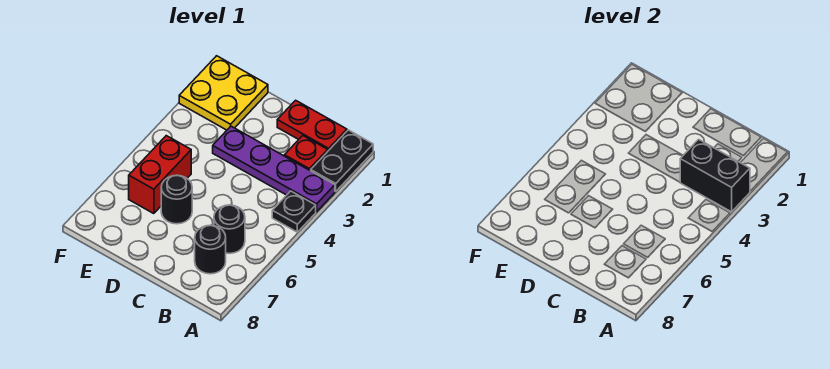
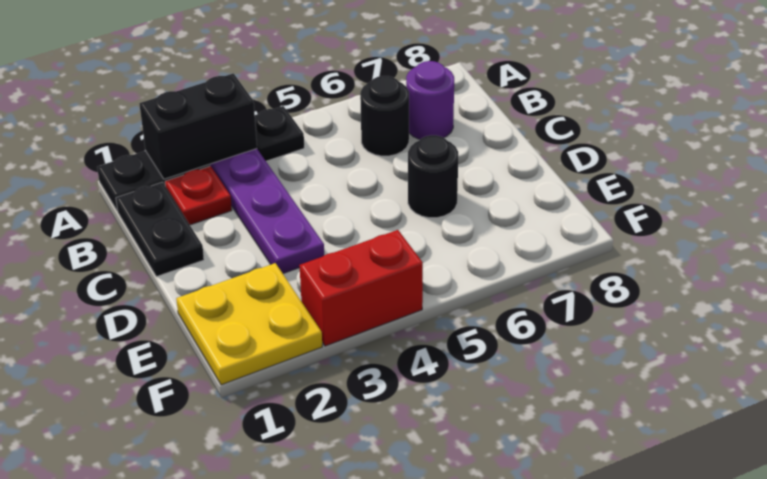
black brick A3:B3 level 2 -> black brick A2:A3 level 2
red plate B1:C1 level 1 -> black plate B1:C1 level 1
black round brick B7 level 1 -> purple round brick B7 level 1
red brick E5:E6 level 1 -> red brick F3:F4 level 1

